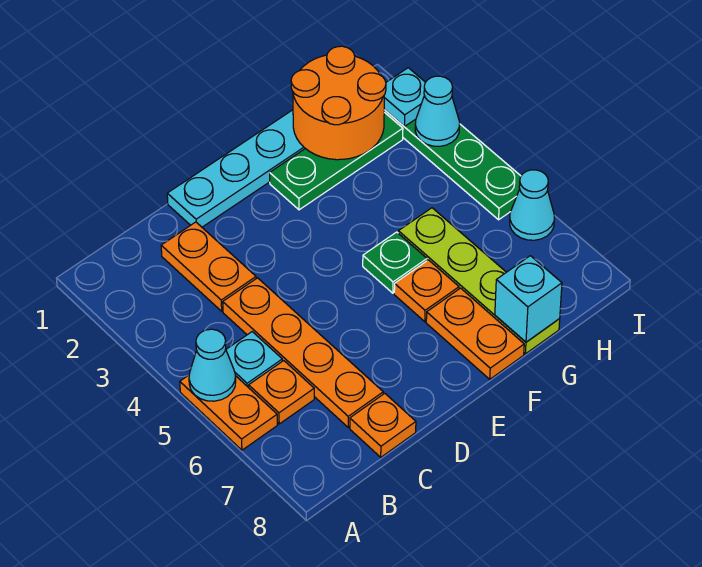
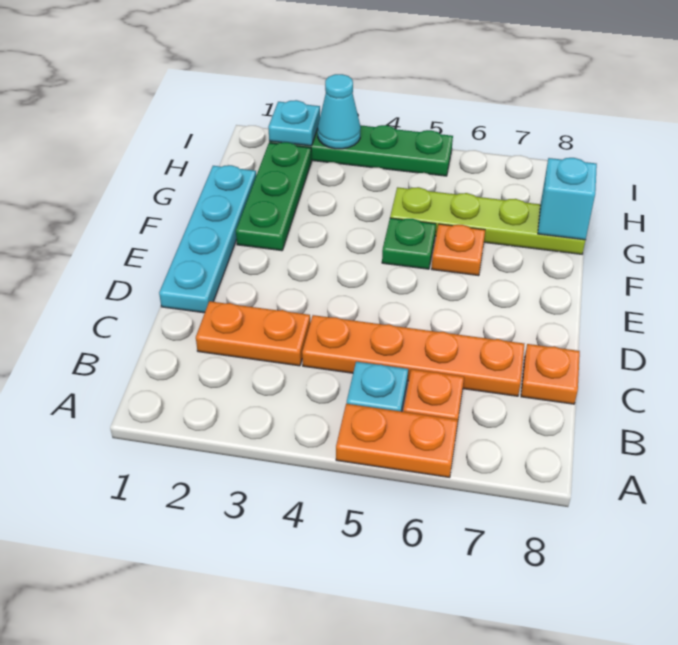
cyan cone A5 level 2 -> none
orange plate F7:F8 level 1 -> none
orange round brick G1:H2 level 2 -> none
cyan cone I6 level 1 -> none

